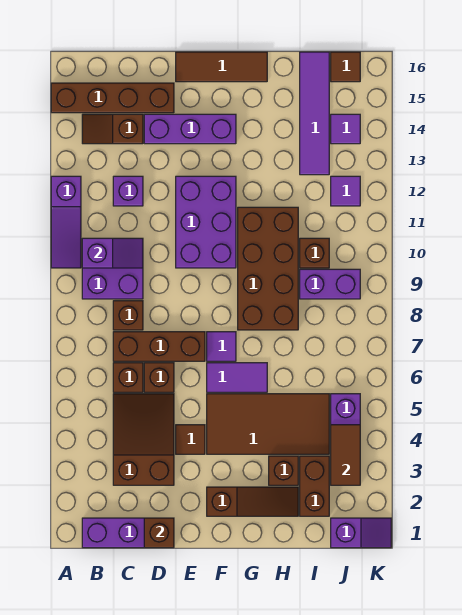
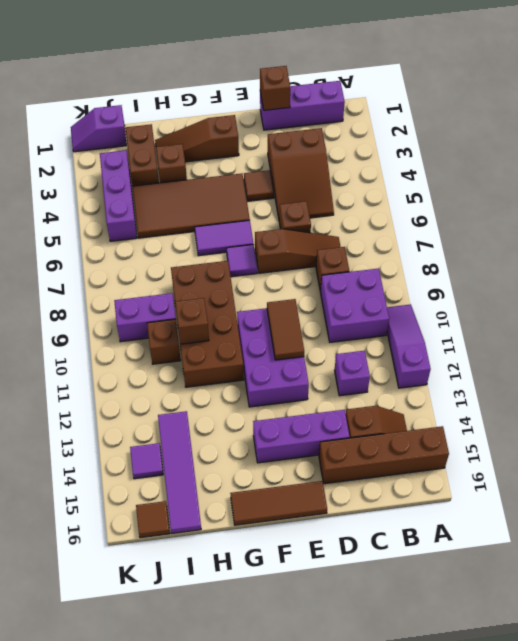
purple slope B10:C10 level 2 top B -> none
brown brick C6 level 1 -> brown brick H10 level 2
brown brick C7:E7 level 1 -> brown slope C7:E7 level 1 top E
brown tile J3:J4 level 2 -> brown tile E10:E11 level 2
purple tile J12 level 1 -> none

